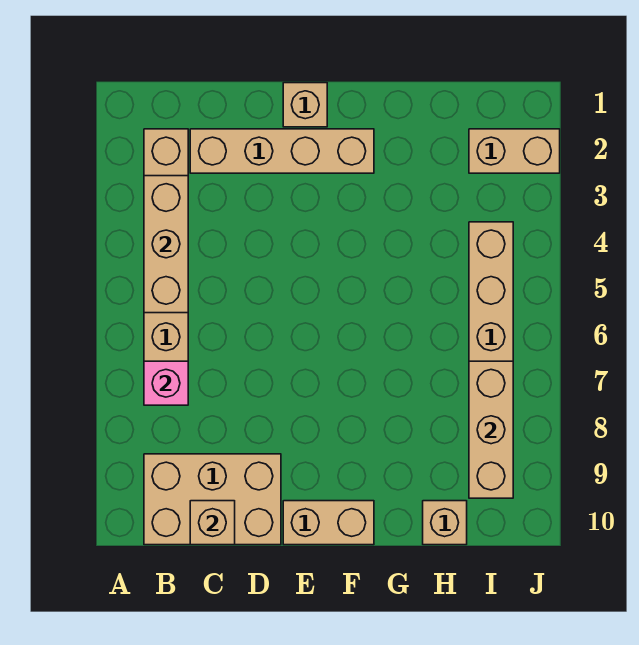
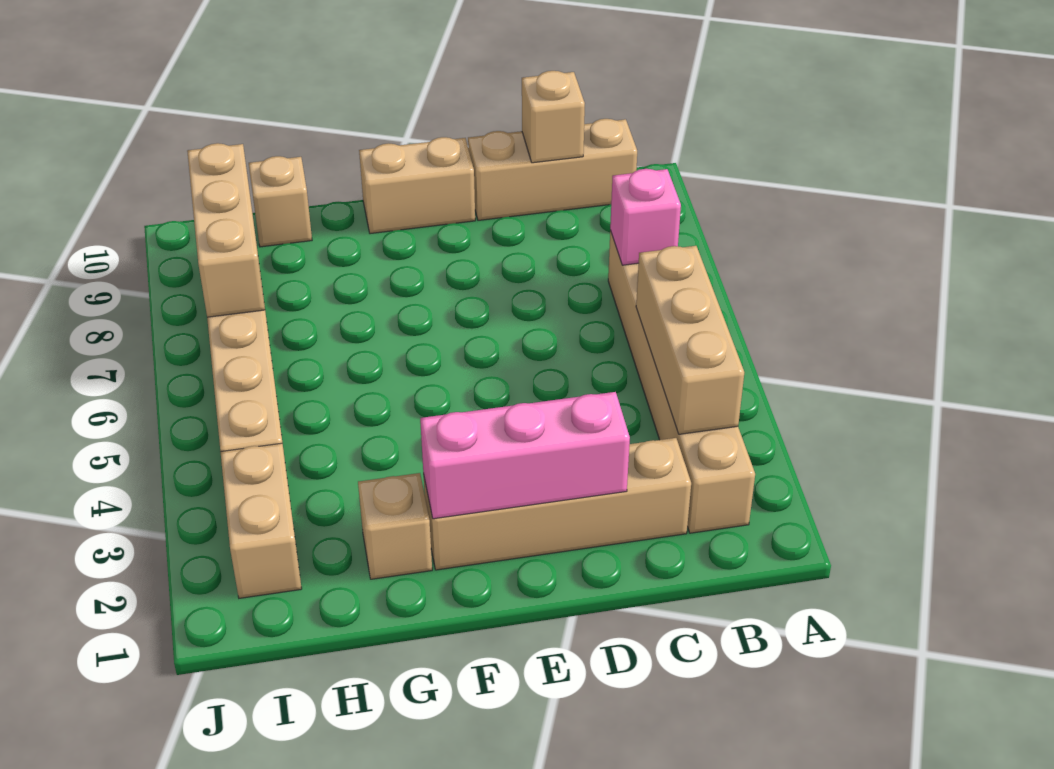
tan brick B9:D10 level 1 -> tan brick B10:D10 level 1
none -> pink brick D2:F2 level 2
tan brick E1 level 1 -> tan brick G2 level 1
tan brick I2:J2 level 1 -> tan brick I2:I3 level 1

